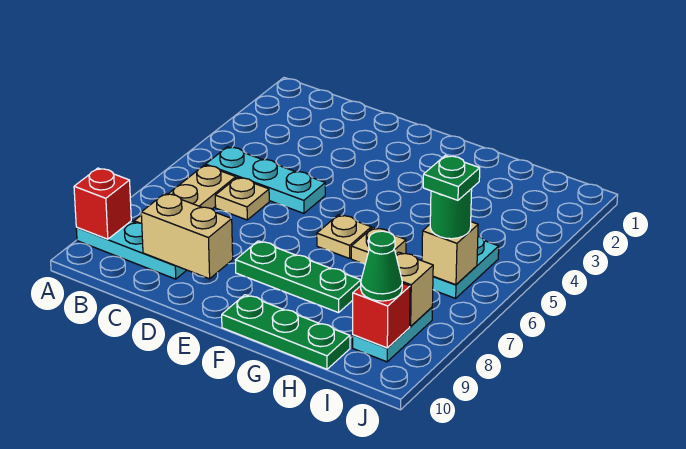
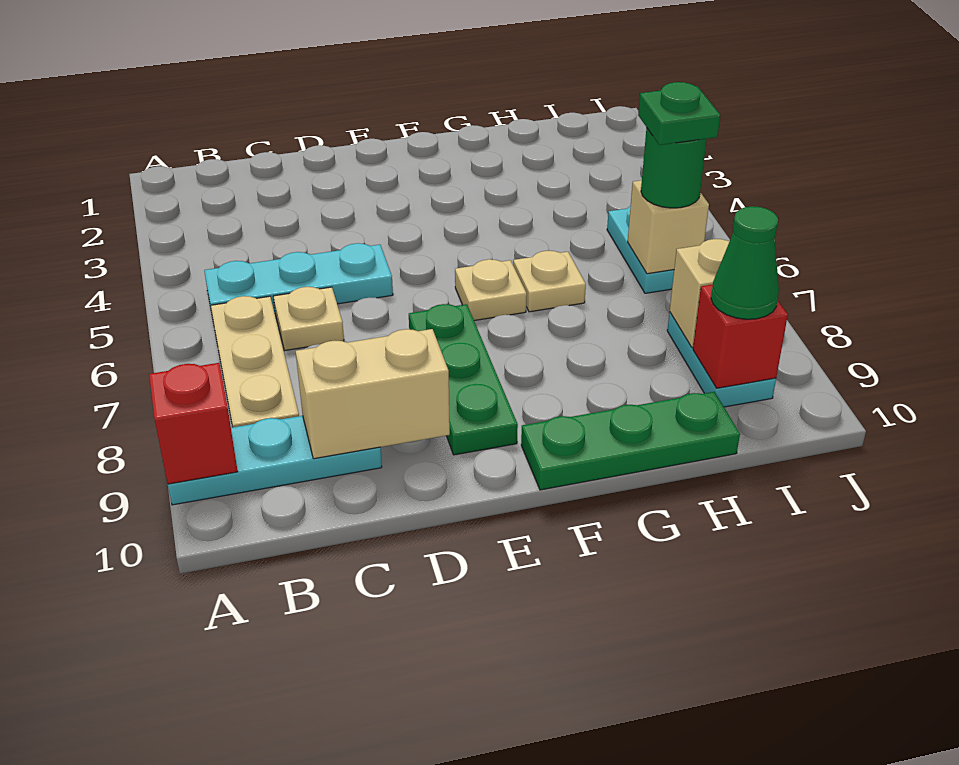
green plate E8:G8 level 1 -> green plate E7:E9 level 1

